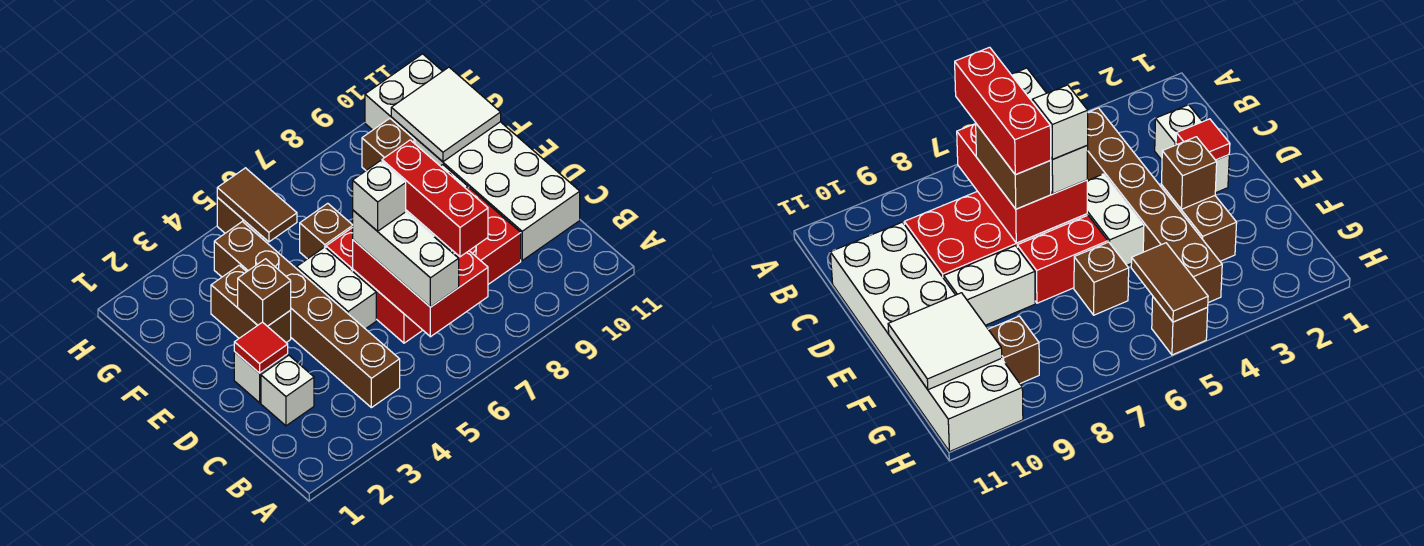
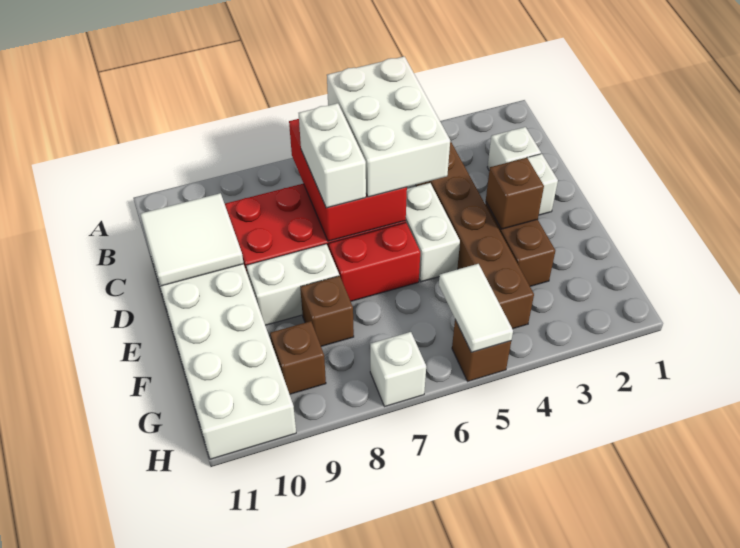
white brick B6:D6 level 3 -> white brick B5:D6 level 3
red brick B7:D7 level 4 -> none
brown brick C7:D7 level 3 -> white brick C7:D7 level 3
red tile D2 level 2 -> none
white brick D6 level 4 -> white brick H7 level 1
brown brick F6 level 1 -> brown brick F8 level 1
white tile F10:G11 level 2 -> white tile C10:D11 level 2
brown tile G5:H5 level 2 -> white tile G5:H5 level 2

